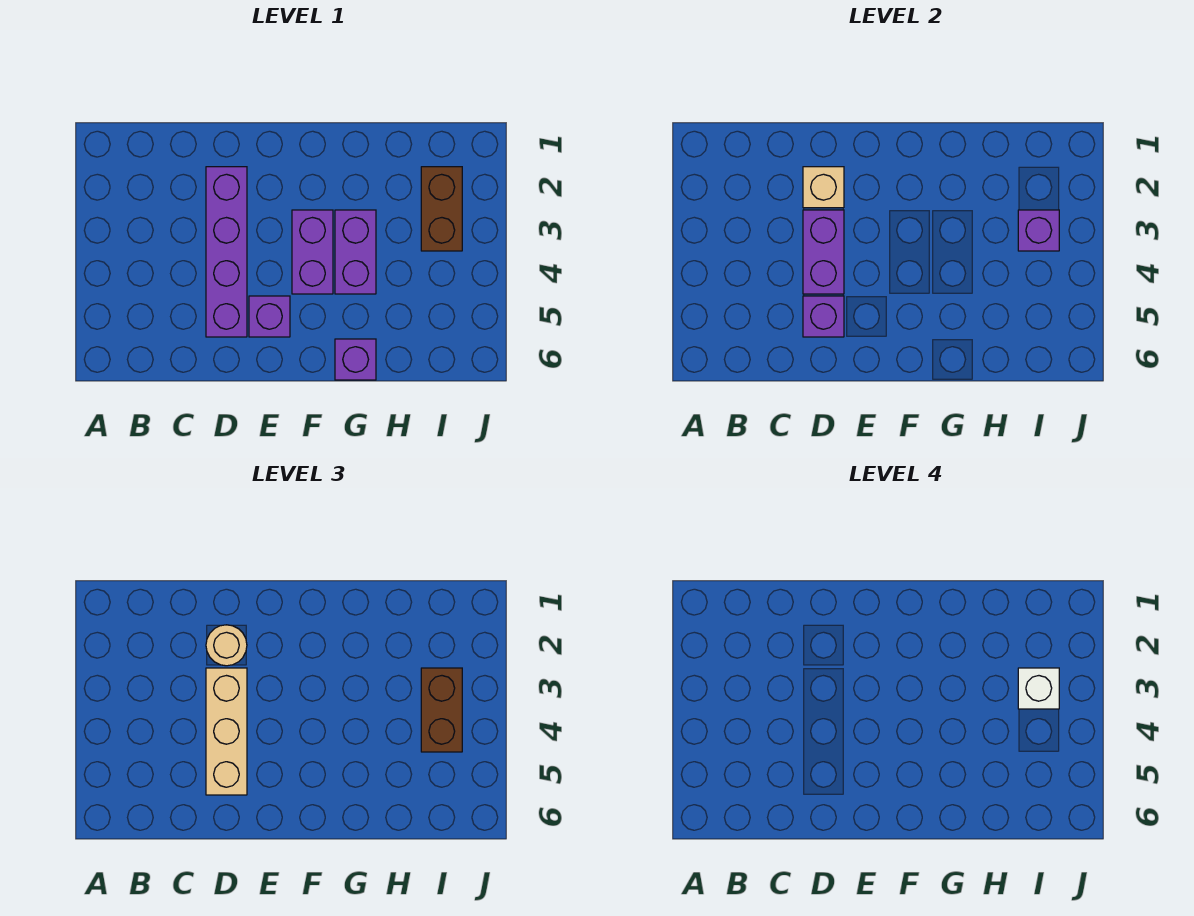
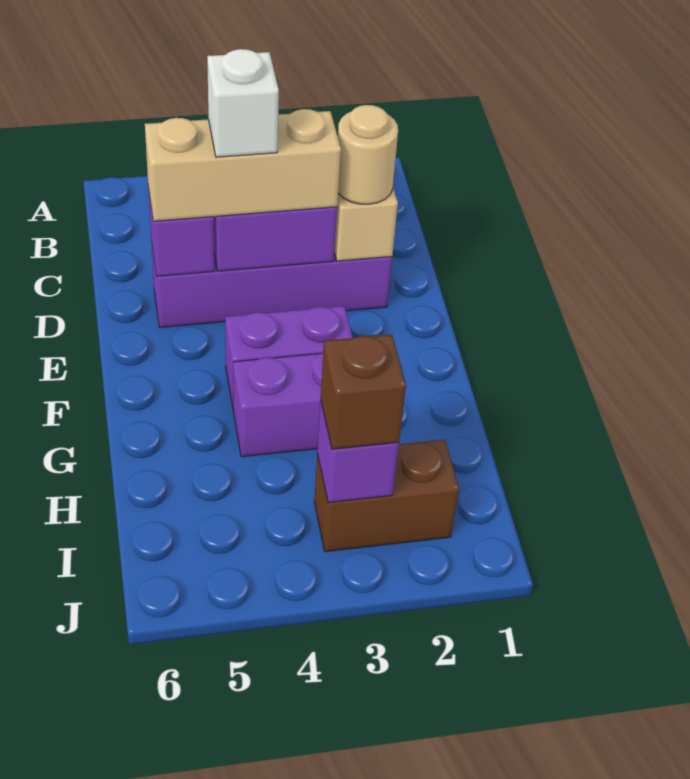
purple brick E5 level 1 -> none
purple brick G6 level 1 -> none
brown brick I3:I4 level 3 -> brown brick I3 level 3
white brick I3 level 4 -> white brick D4 level 4

